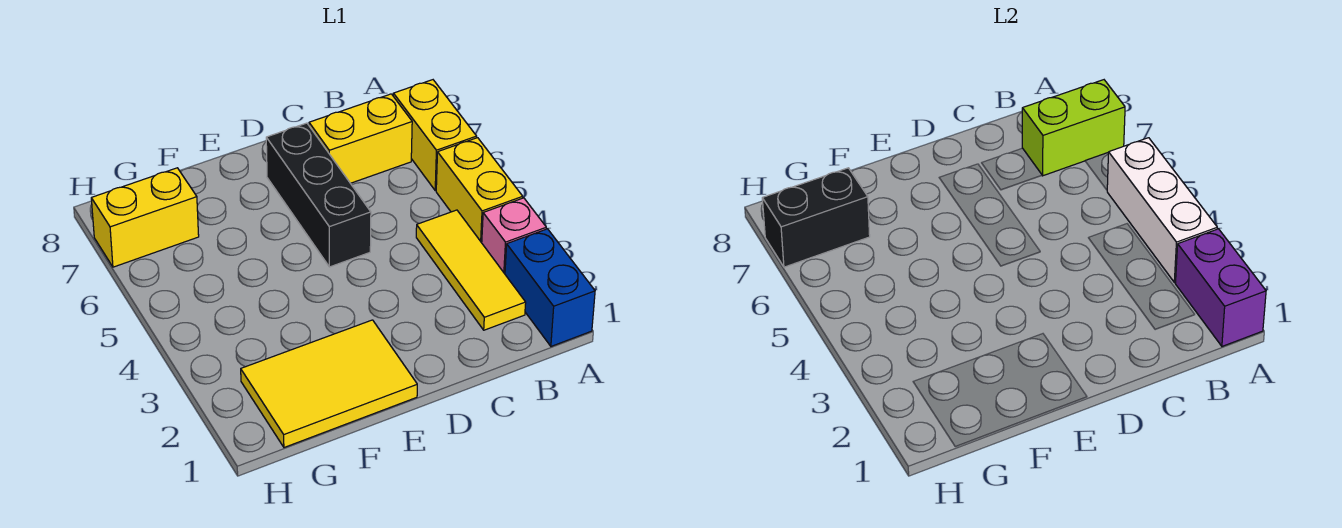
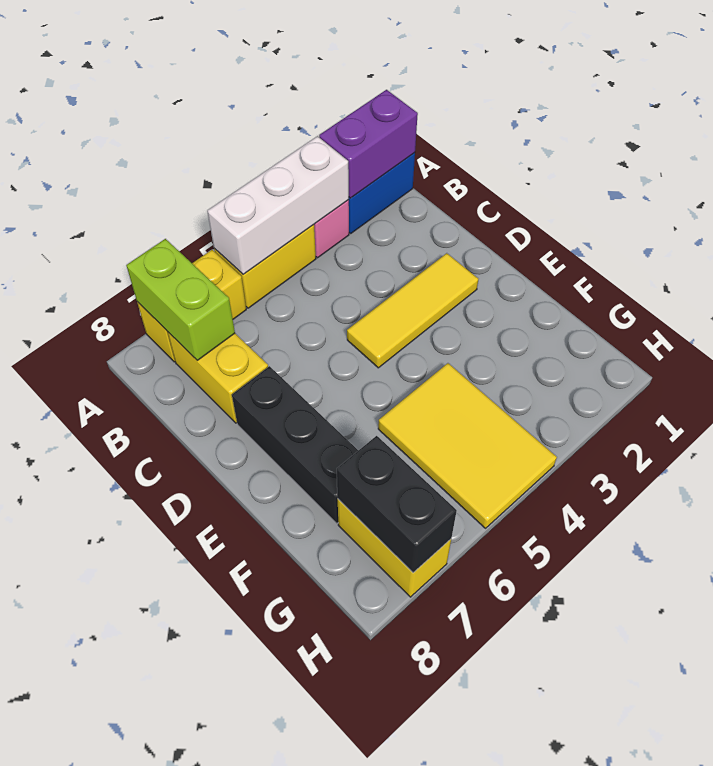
yellow tile B2:B4 level 1 -> yellow tile D2:D4 level 1
black brick D5:D7 level 1 -> black brick D7:F7 level 1
yellow tile E1:G2 level 1 -> yellow tile F4:H5 level 1

